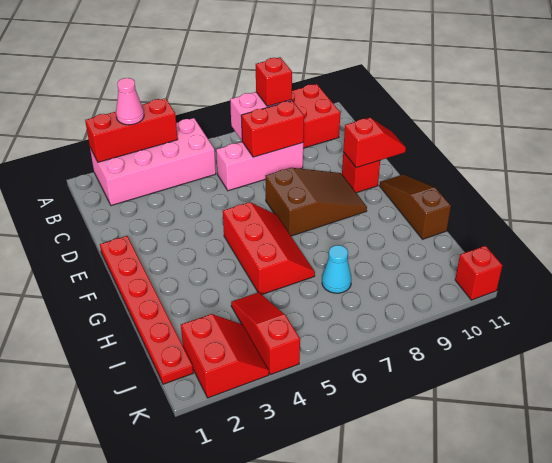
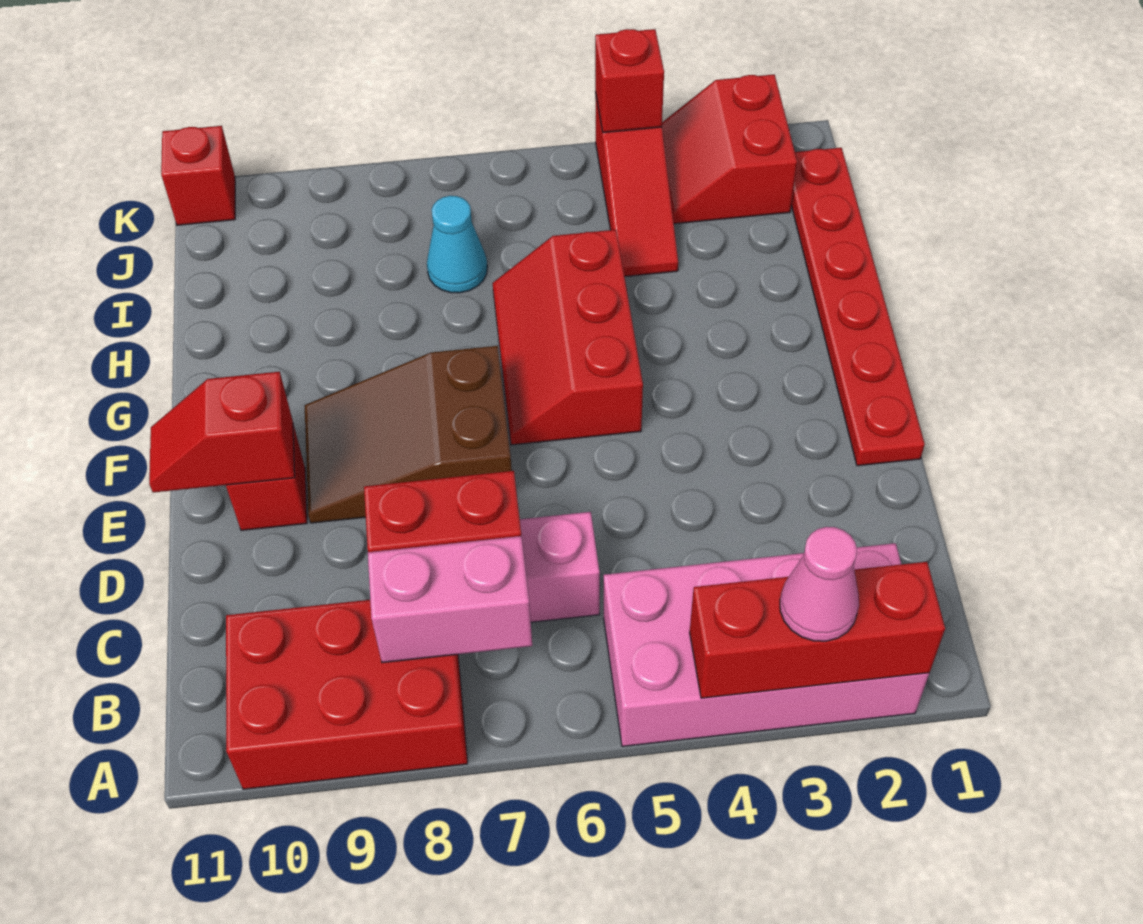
red brick B8 level 3 -> red brick K4 level 2
brown slope F11:H11 level 1 top H -> none

